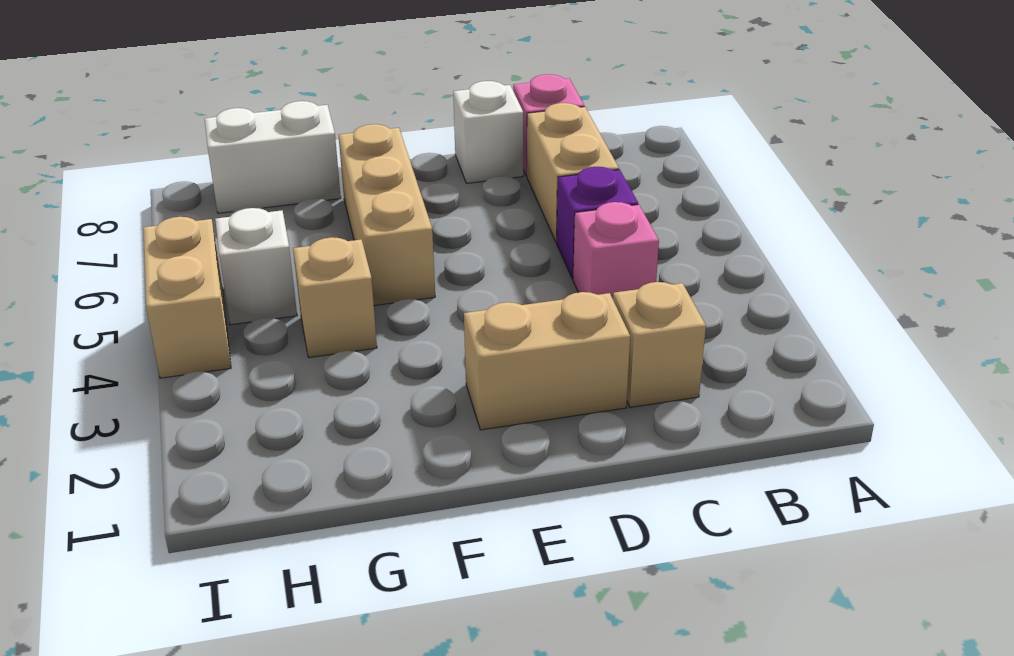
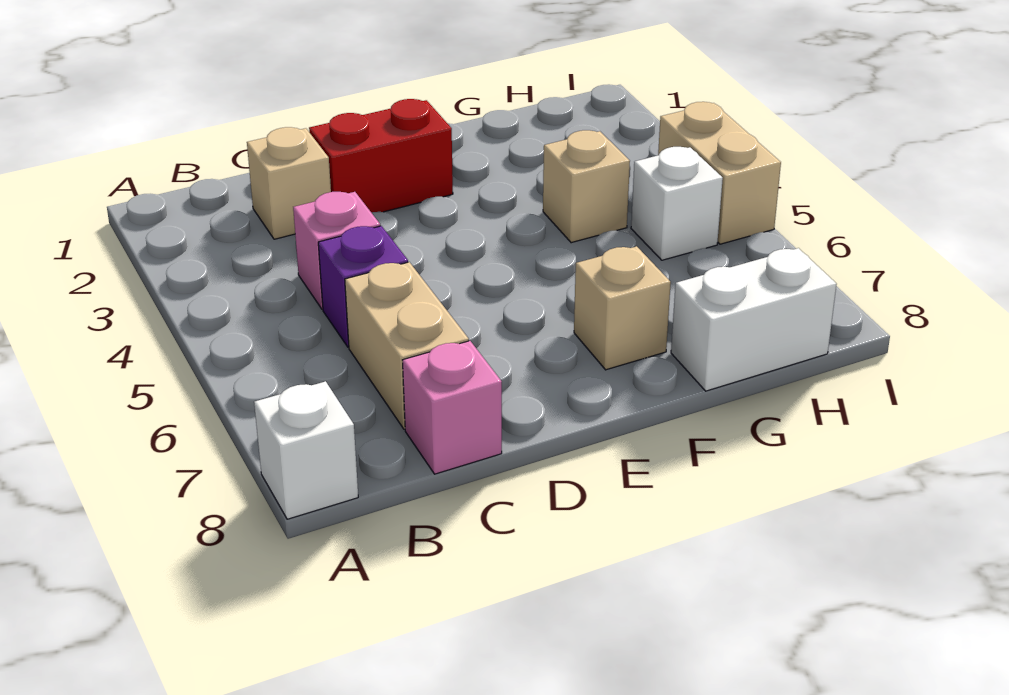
tan brick D2:E2 level 1 -> red brick D2:E2 level 1
white brick D8 level 1 -> white brick A8 level 1
tan brick F5:F7 level 1 -> tan brick F7 level 1

